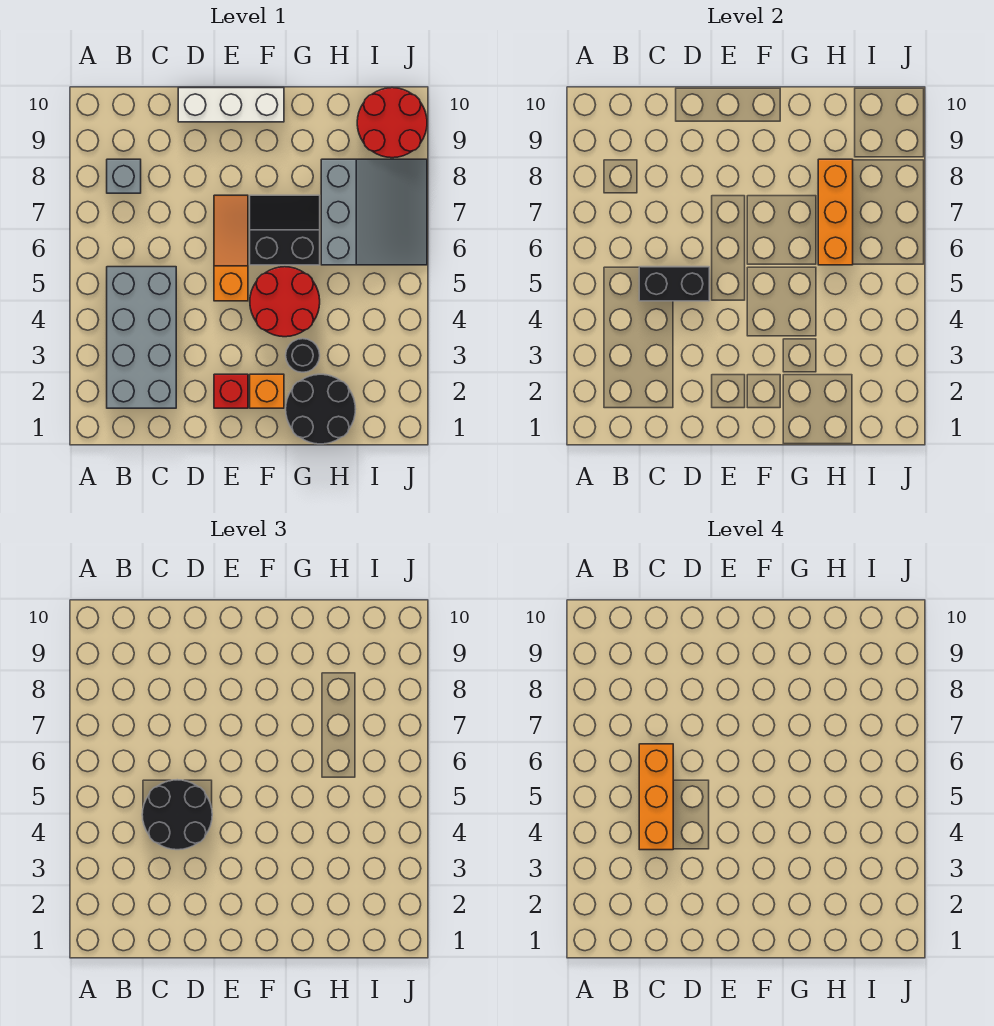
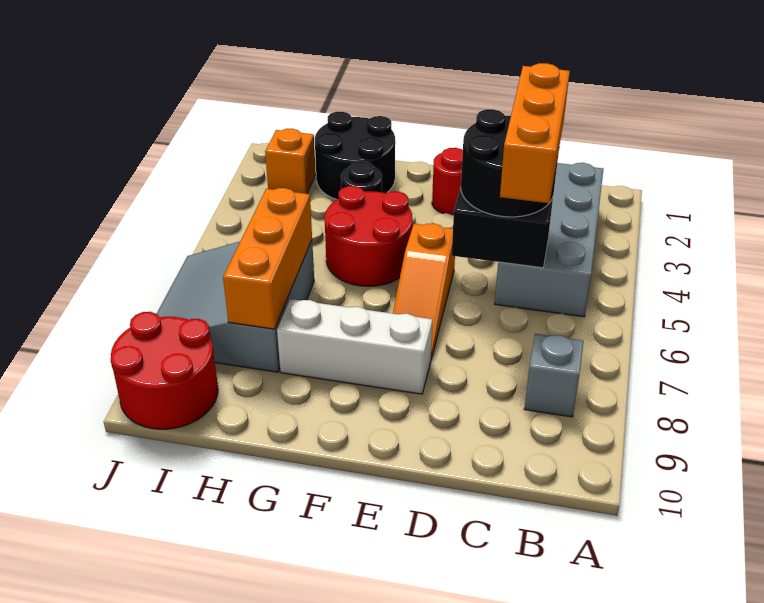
white brick D10:F10 level 1 -> white brick E8:G8 level 1
red brick E2 level 1 -> red round brick E2 level 1
orange brick F2 level 1 -> orange brick I2 level 1
black slope F6:G7 level 1 top 6 -> none

